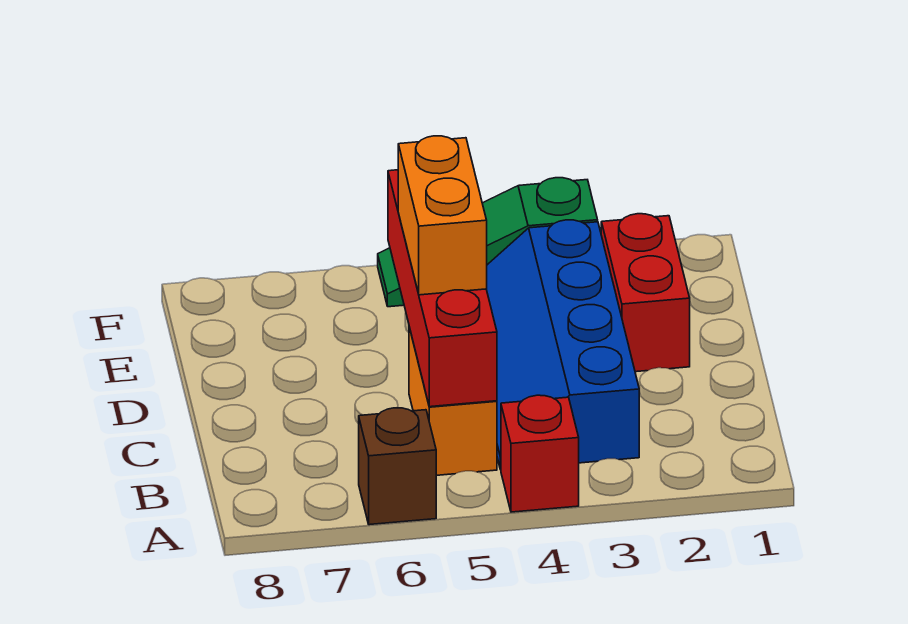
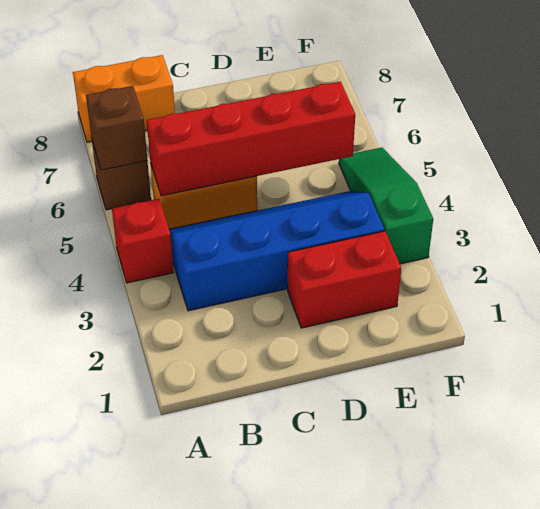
none -> brown brick A6 level 2
orange brick C5:D5 level 3 -> orange brick A8:B8 level 1

